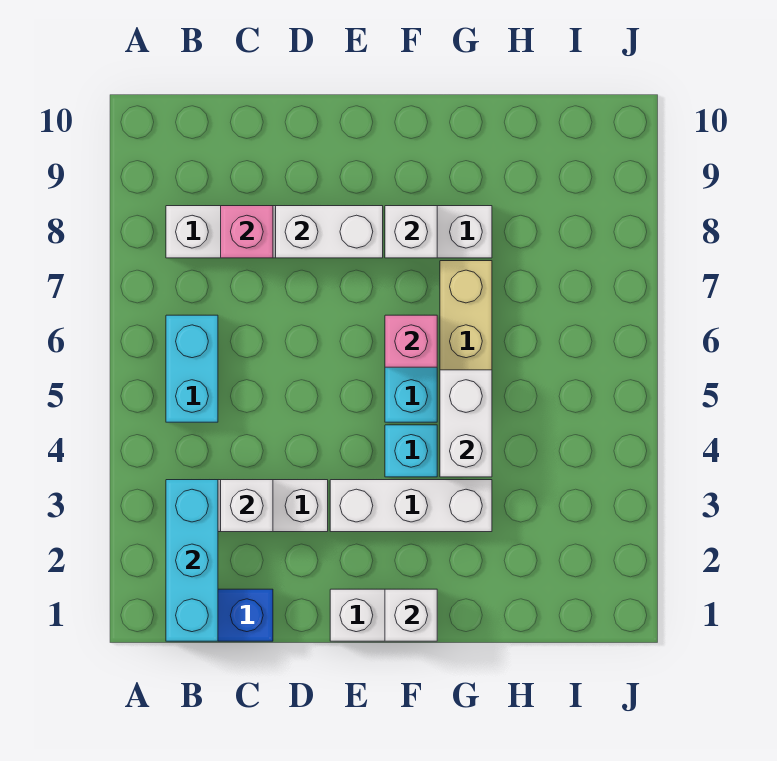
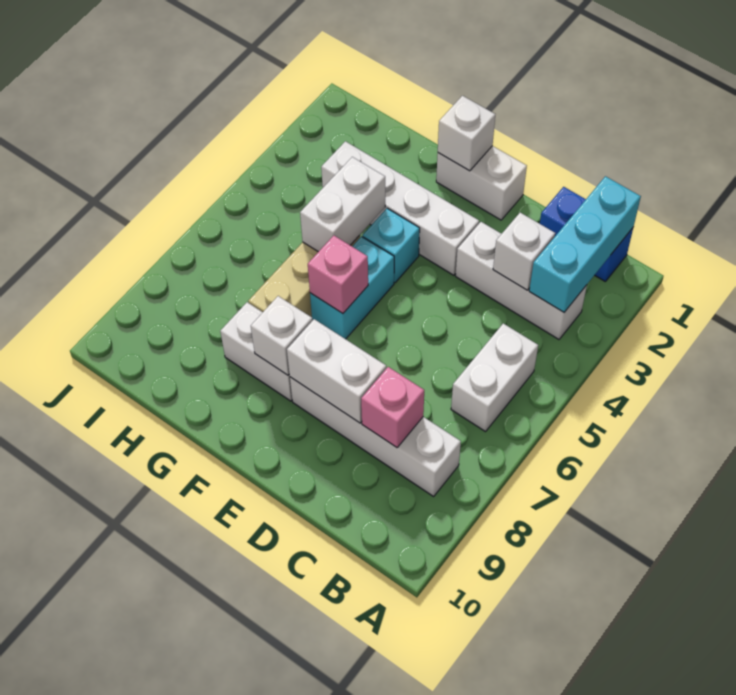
cyan brick B5:B6 level 1 -> white brick B5:B6 level 1
white brick E3:G3 level 1 -> white brick E3:H3 level 1

